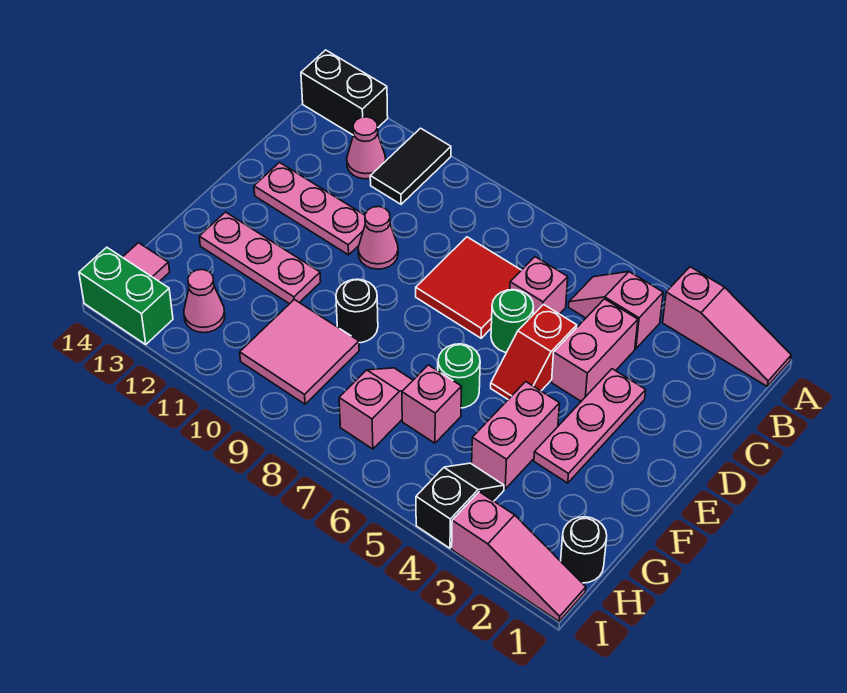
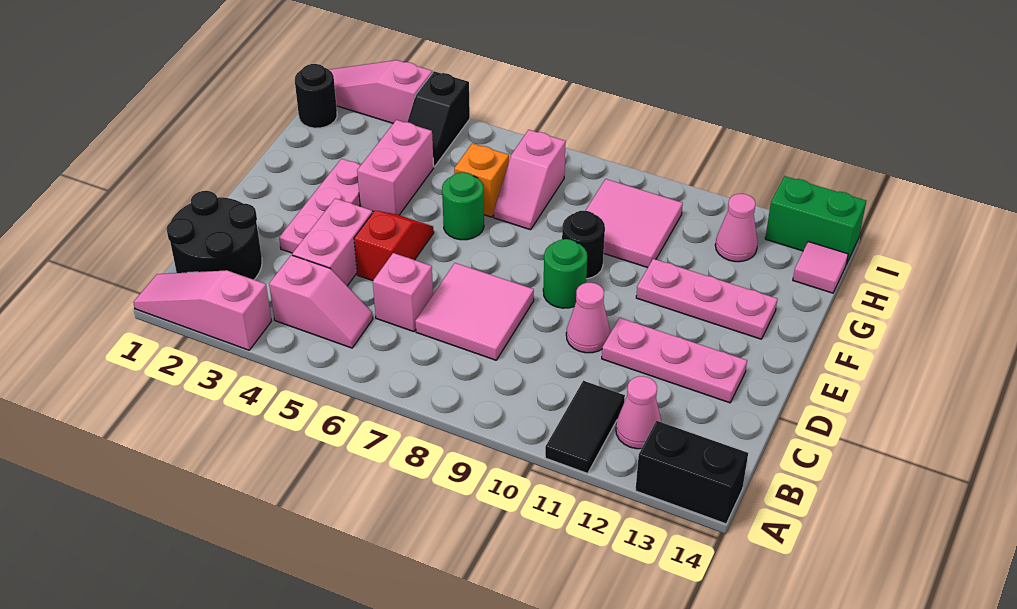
none -> black round brick B1:C2 level 1
red tile C7:D8 level 1 -> pink tile C7:D8 level 1
green round brick D6 level 1 -> green round brick E9 level 1
pink brick G6 level 1 -> orange brick G6 level 1

